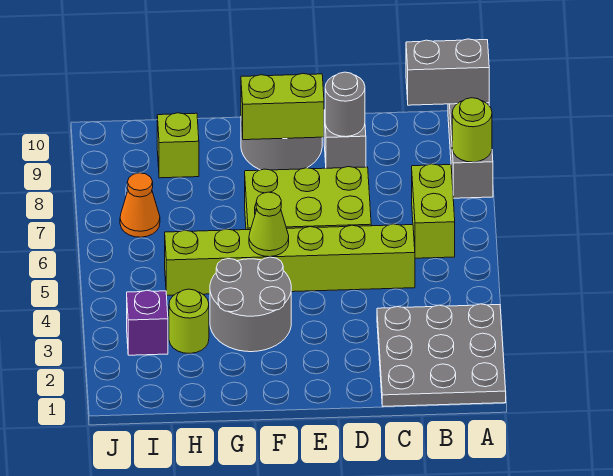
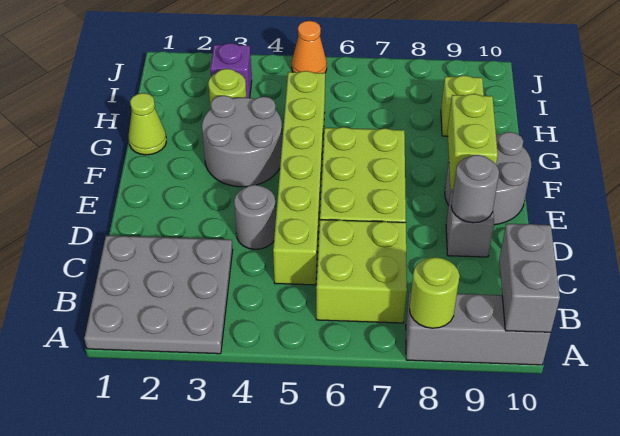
lime brick B6:B7 level 1 -> lime brick B6:C7 level 1
none -> grey round brick D4 level 1
lime cone F5 level 2 -> lime cone G1 level 1
orange cone I7 level 1 -> orange cone J5 level 1

